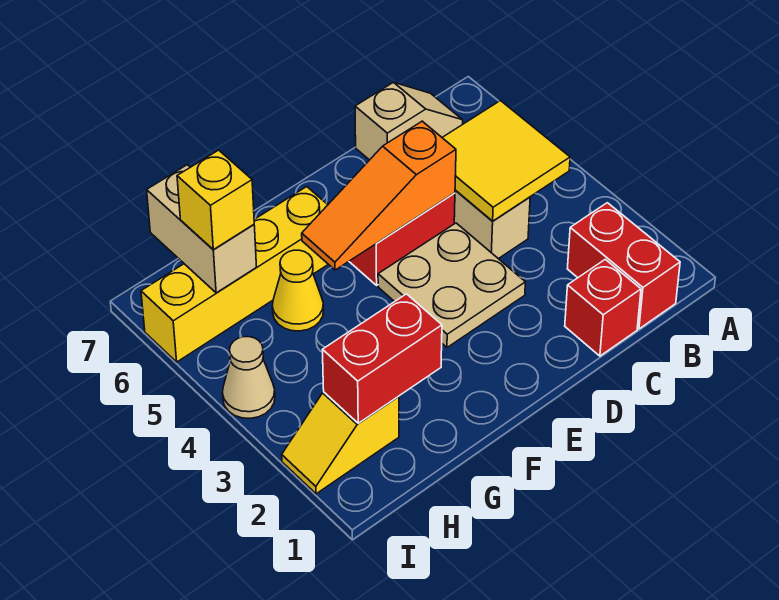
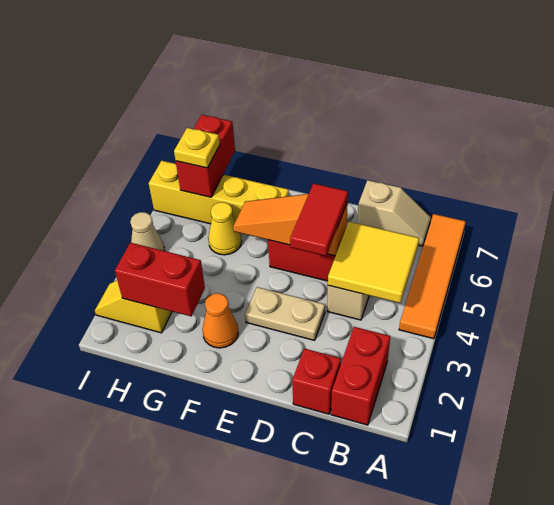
none -> orange tile A4:A7 level 1
tan plate D3:E4 level 1 -> tan plate D3:E3 level 1
none -> red tile D4:D5 level 3
none -> orange cone F2 level 1
tan brick H6:H7 level 2 -> red brick H6:H7 level 2
yellow brick H6 level 3 -> yellow plate H6 level 3

